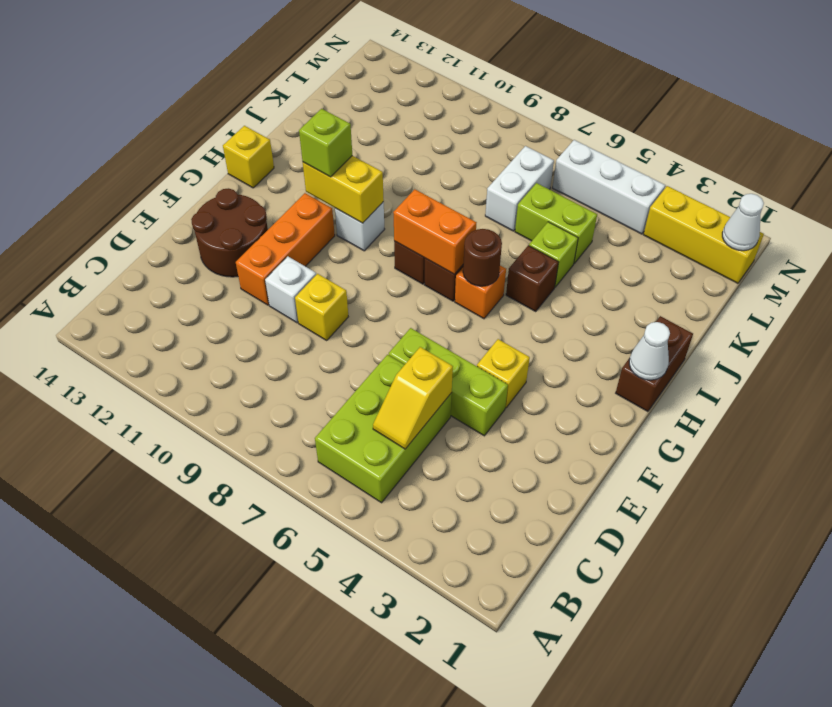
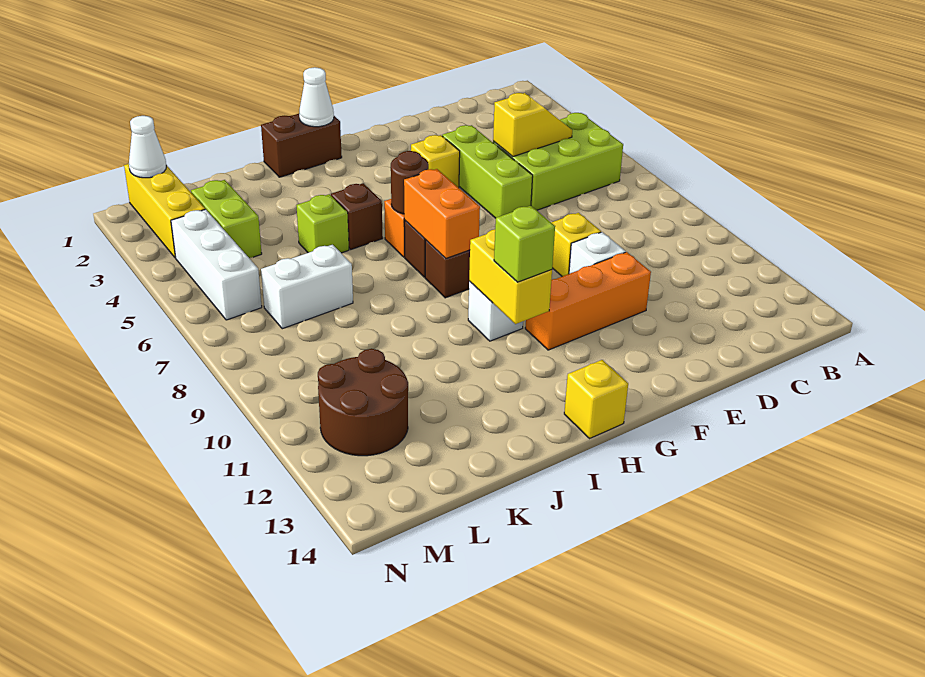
brown round brick E12:F13 level 1 -> brown round brick L11:M12 level 1
lime brick K5:K6 level 1 -> lime brick L3:L4 level 1

